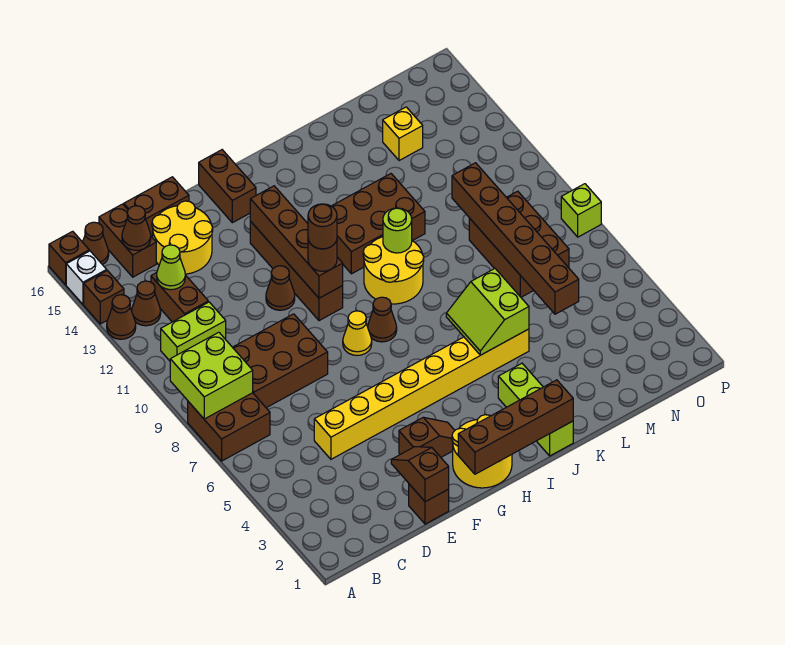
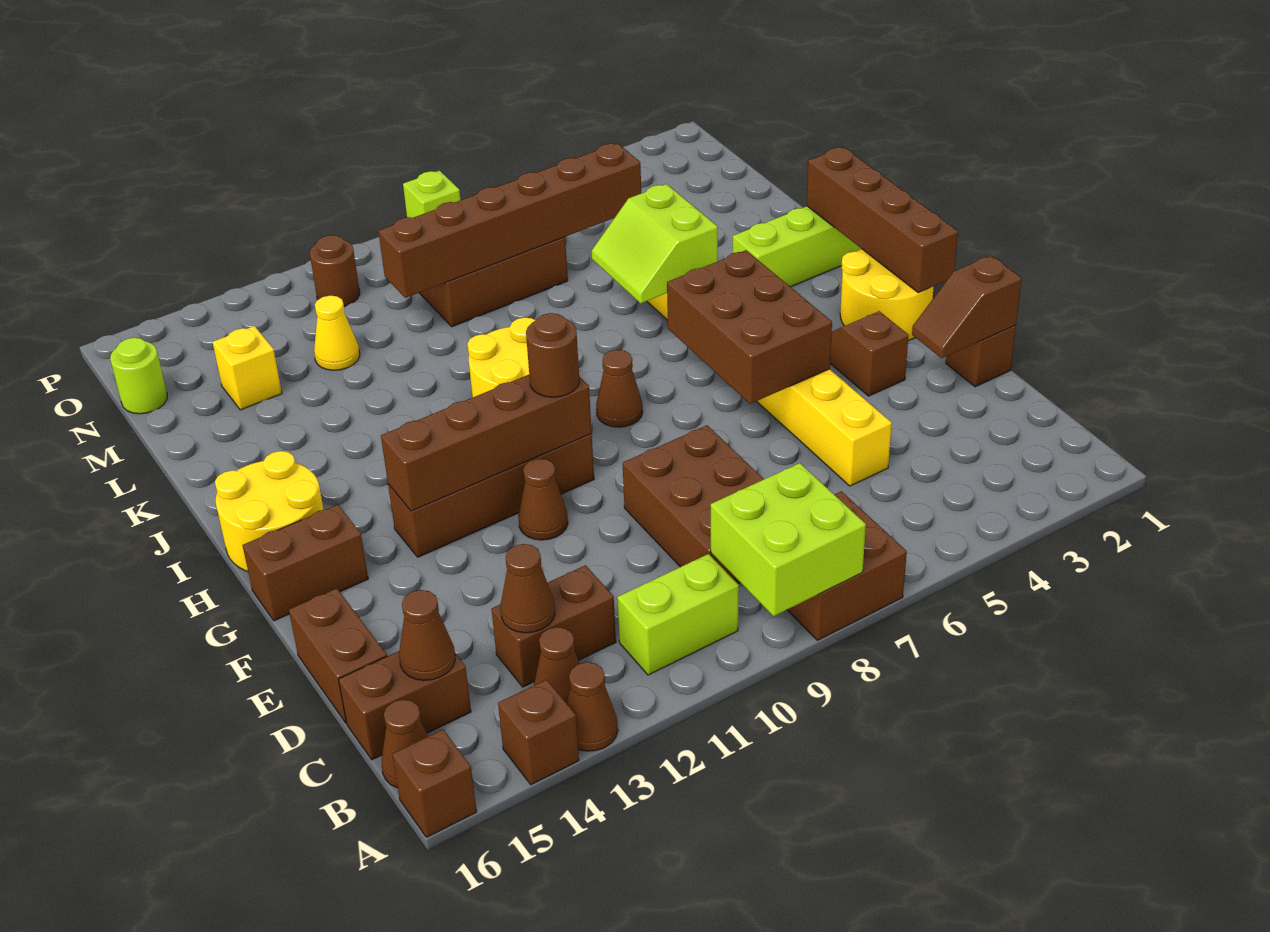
white brick A15 level 1 -> none
lime brick B11:C11 level 1 -> lime brick B10:B11 level 1
lime cone C13 level 2 -> brown cone C13 level 2
yellow round brick D14:E15 level 1 -> yellow round brick H15:I16 level 1
yellow cone G8 level 1 -> yellow cone M12 level 1
brown round brick G10 level 4 -> brown round brick O11 level 1
brown brick I11:K12 level 1 -> brown brick F5:H6 level 2
lime slope J5:K6 level 2 top K -> lime slope J5:K6 level 2 top 5
lime round brick J10 level 2 -> lime round brick N16 level 1

